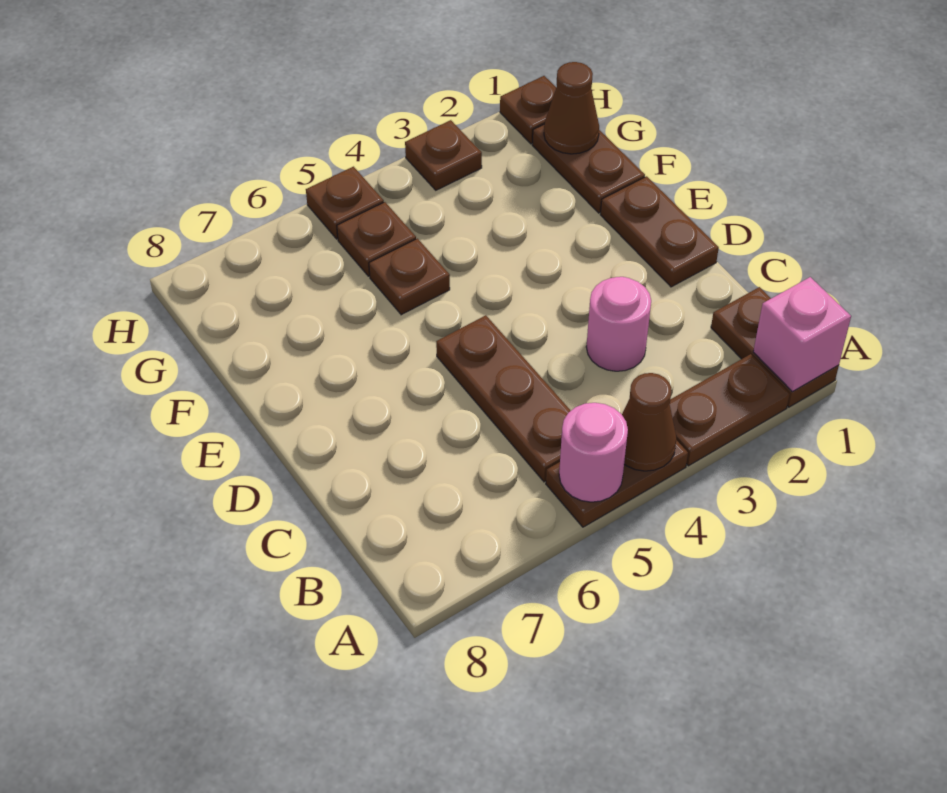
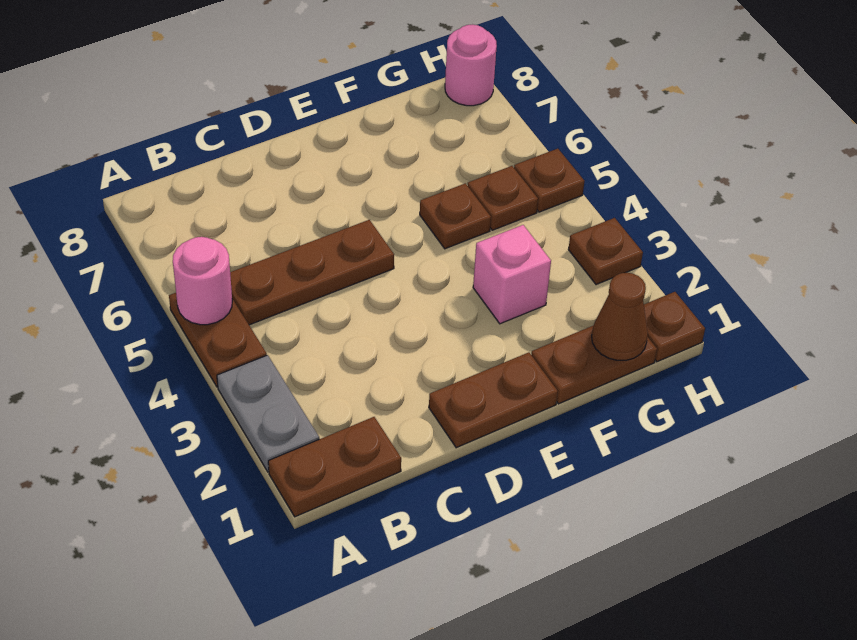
pink brick A1 level 2 -> pink brick F3 level 1
brown plate A2:A3 level 1 -> grey plate A2:A3 level 1
brown cone A4 level 2 -> none
pink round brick C3 level 1 -> pink round brick H8 level 1

